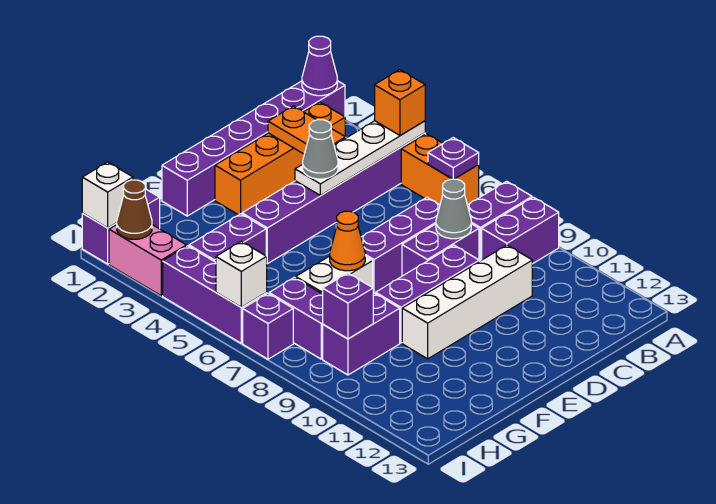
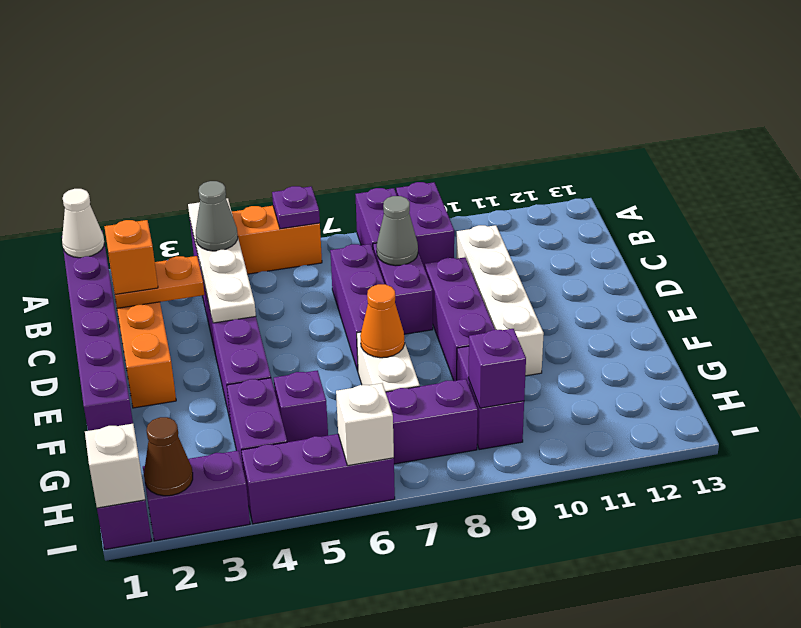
purple cone A1 level 2 -> white cone A1 level 2
orange brick A4 level 3 -> orange brick C2 level 3
grey cone D4 level 3 -> grey cone B4 level 3
pink brick I2:I3 level 1 -> purple brick I2:I3 level 1
purple brick I7 level 1 -> purple brick G5 level 1

